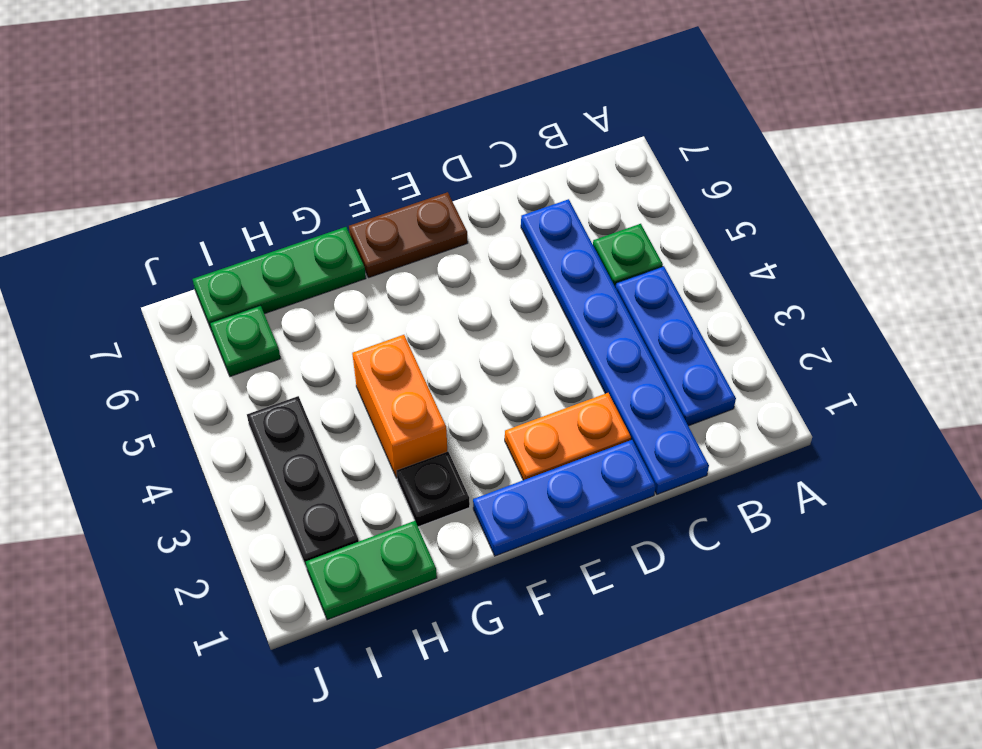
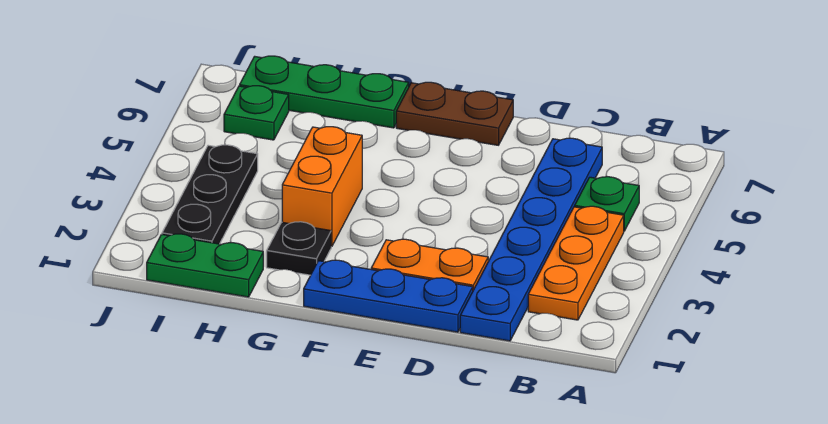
blue plate B2:B4 level 1 -> orange plate B2:B4 level 1

